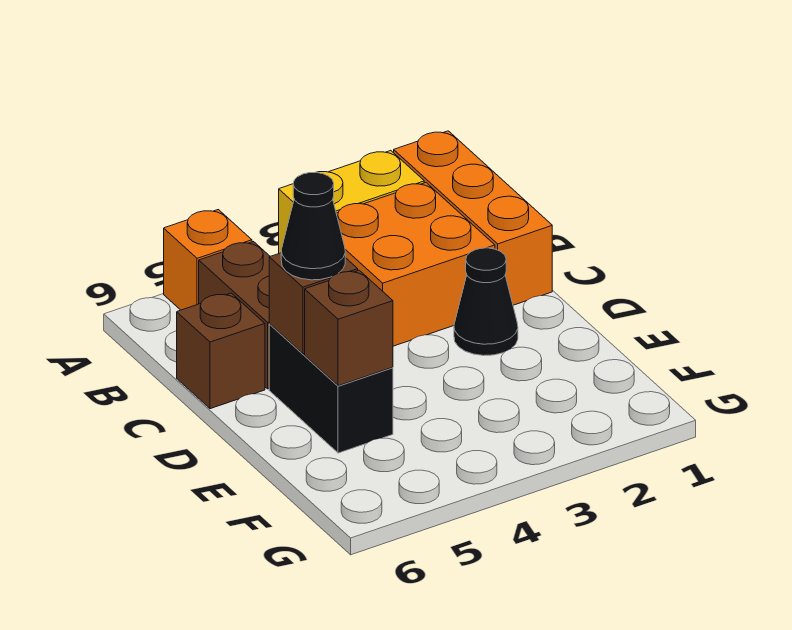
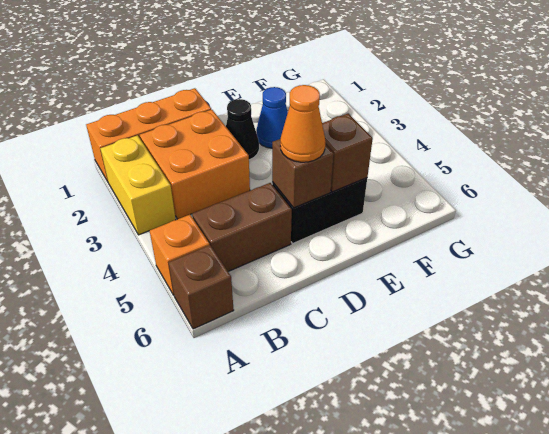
brown brick C6 level 1 -> brown brick A6 level 1
black cone D5 level 3 -> orange cone D5 level 3
none -> blue cone E2 level 1

